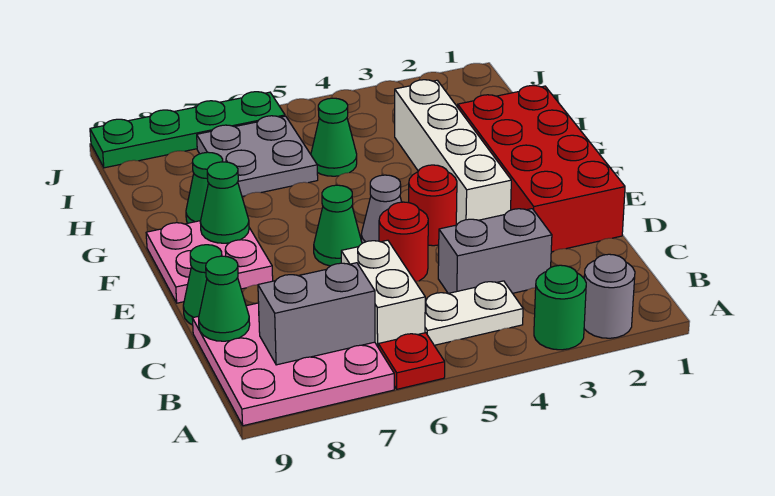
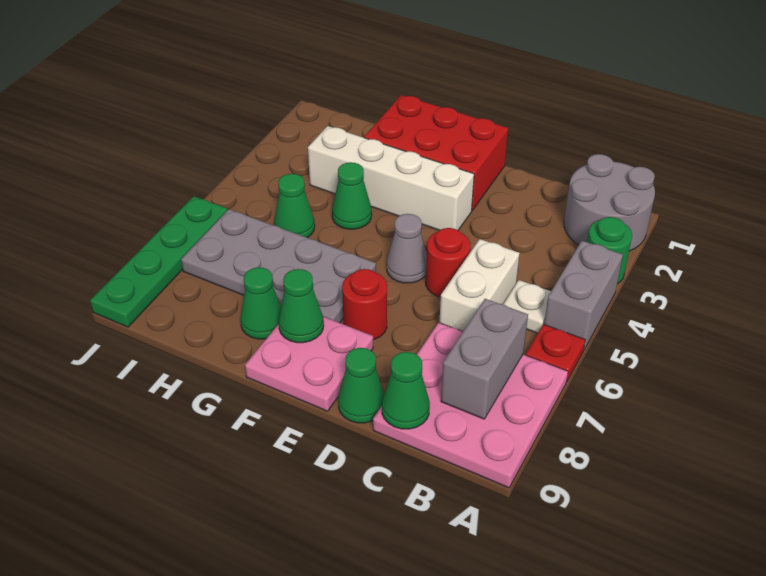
grey round brick A2 level 1 -> grey round brick A1:B2 level 1
white plate B4:B5 level 1 -> white plate B5 level 1
white brick B6:C6 level 1 -> white brick C5:C6 level 1
grey brick C3:C4 level 1 -> grey brick A4:A5 level 1
red brick D1:G2 level 1 -> red brick E1:G2 level 1
red round brick E4 level 1 -> red round brick E7 level 1
green cone E6 level 1 -> green cone G4 level 1
grey plate H6:I7 level 1 -> grey plate F6:I7 level 1

